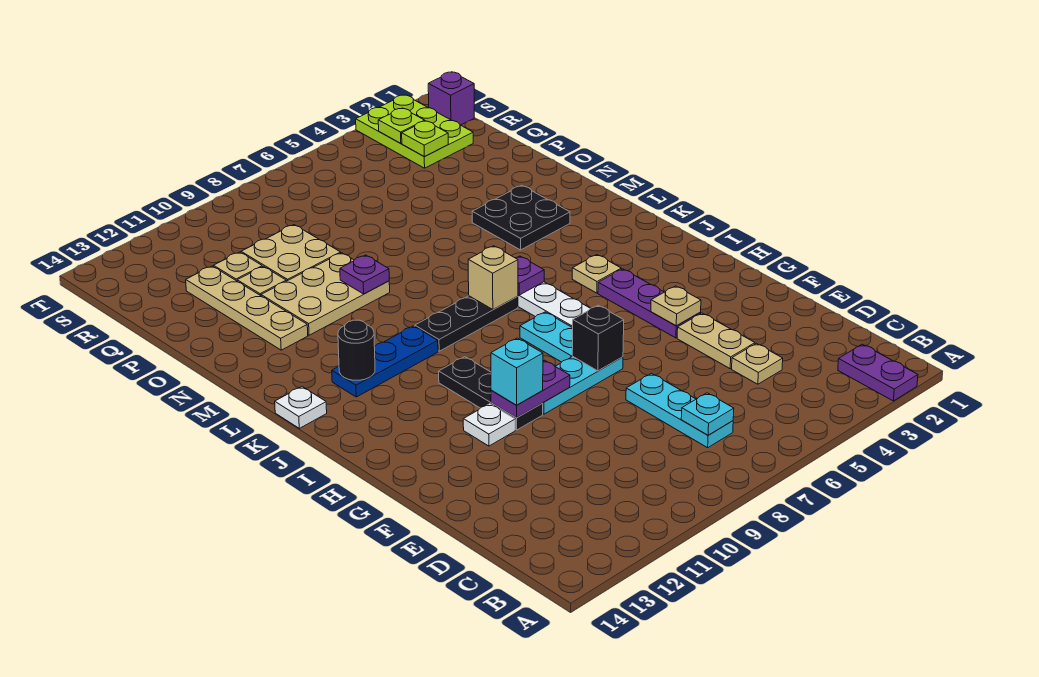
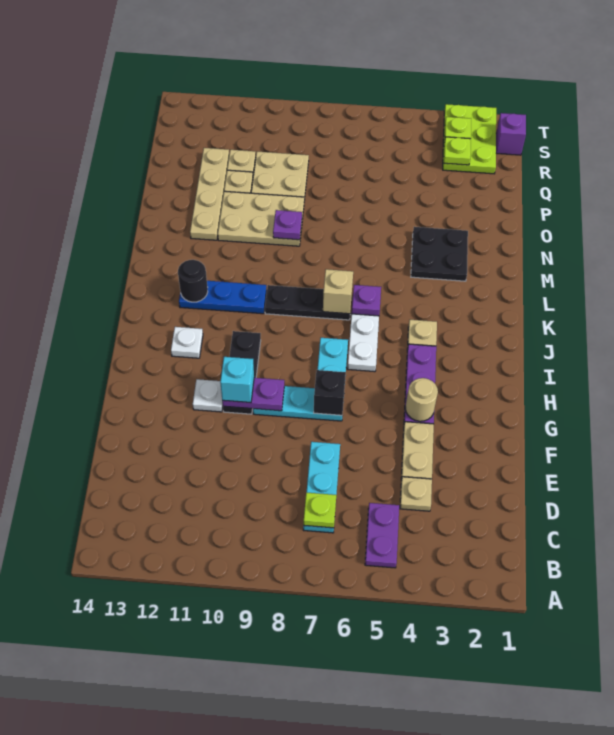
purple plate A2:B2 level 1 -> purple plate B5:C5 level 1
cyan plate C7 level 2 -> lime plate C7 level 2
tan plate G4 level 2 -> tan round brick G4 level 2
white plate K14 level 1 -> white plate I12 level 1

